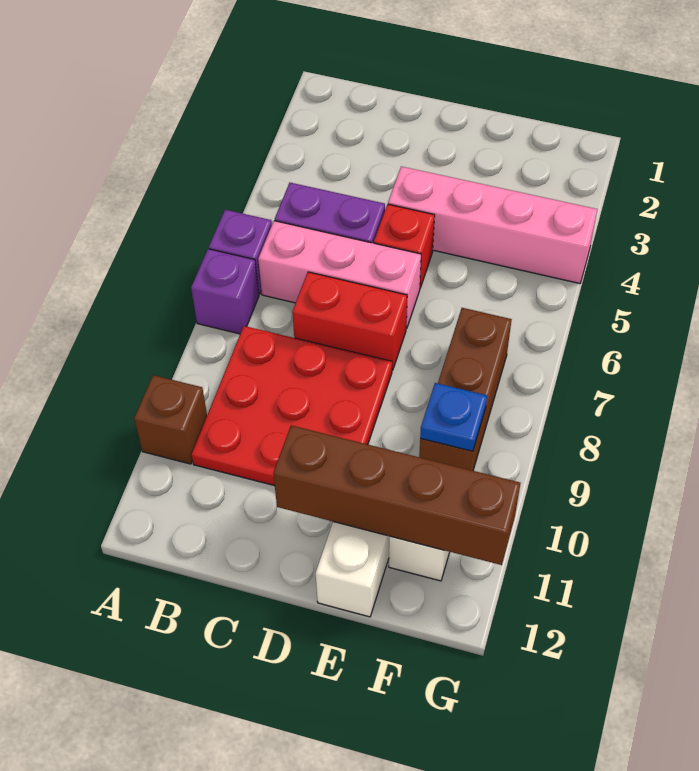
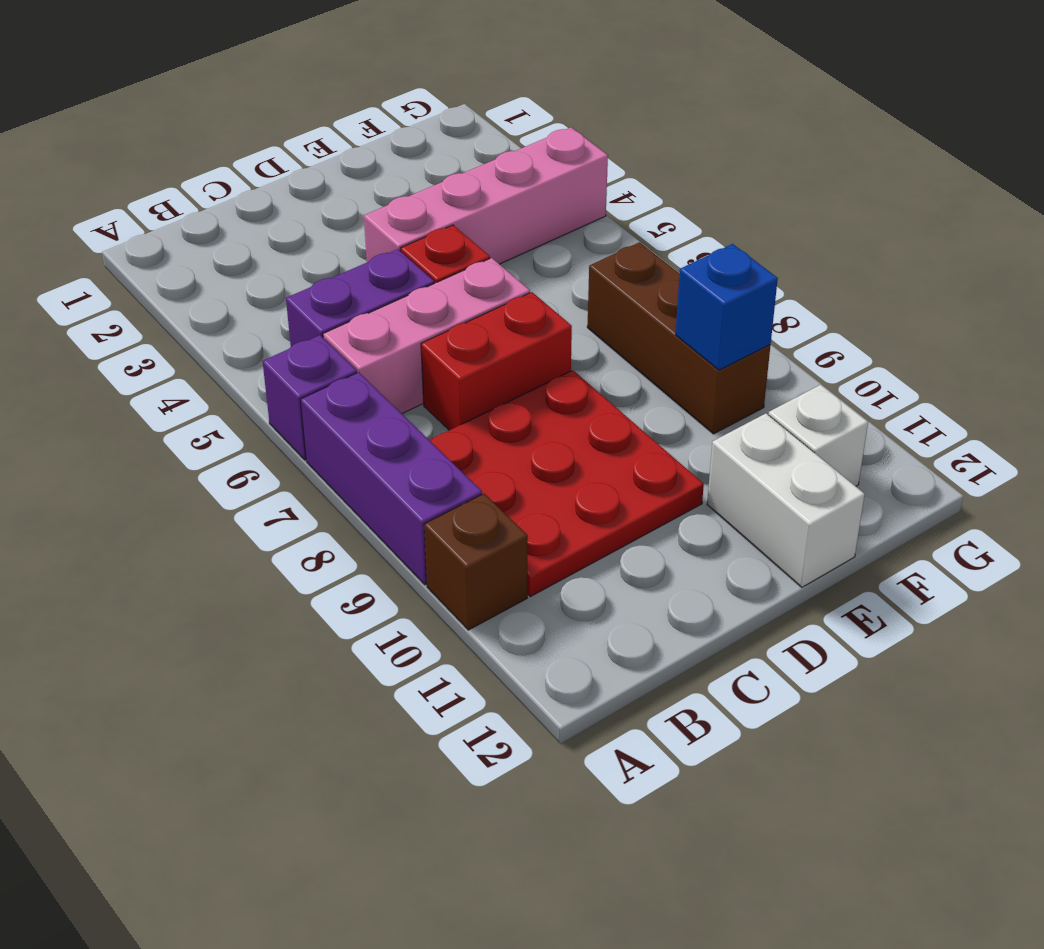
purple brick A7 level 1 -> purple brick A7:A9 level 1
brown brick D11:G11 level 2 -> none
blue plate F9 level 2 -> blue brick F9 level 2

